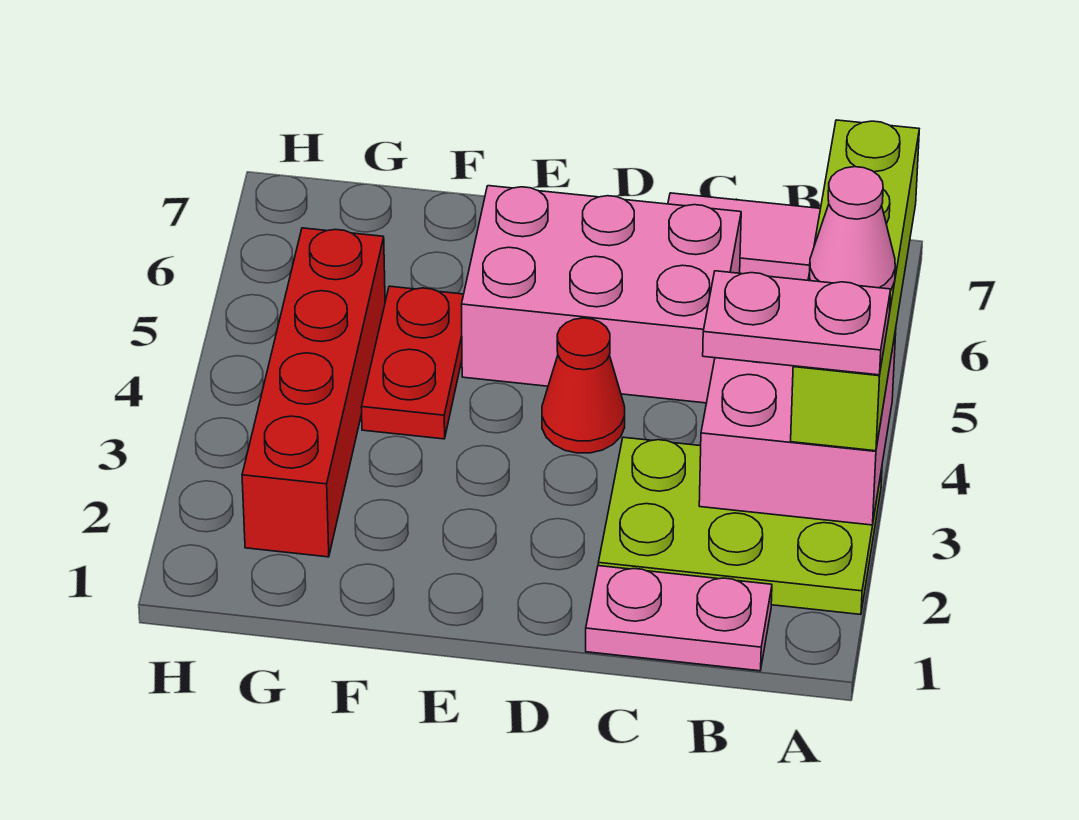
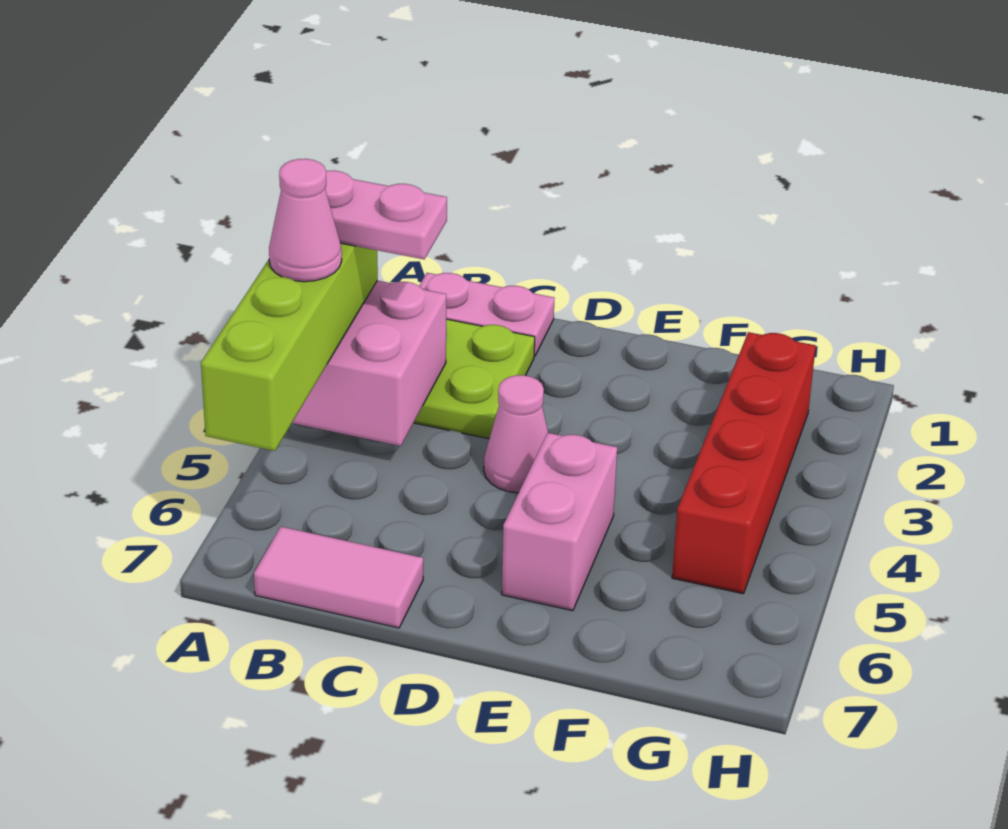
pink brick C5:E6 level 1 -> pink brick E5:E6 level 1
red cone D4 level 1 -> pink cone D4 level 1
red plate F4:F5 level 1 -> none

